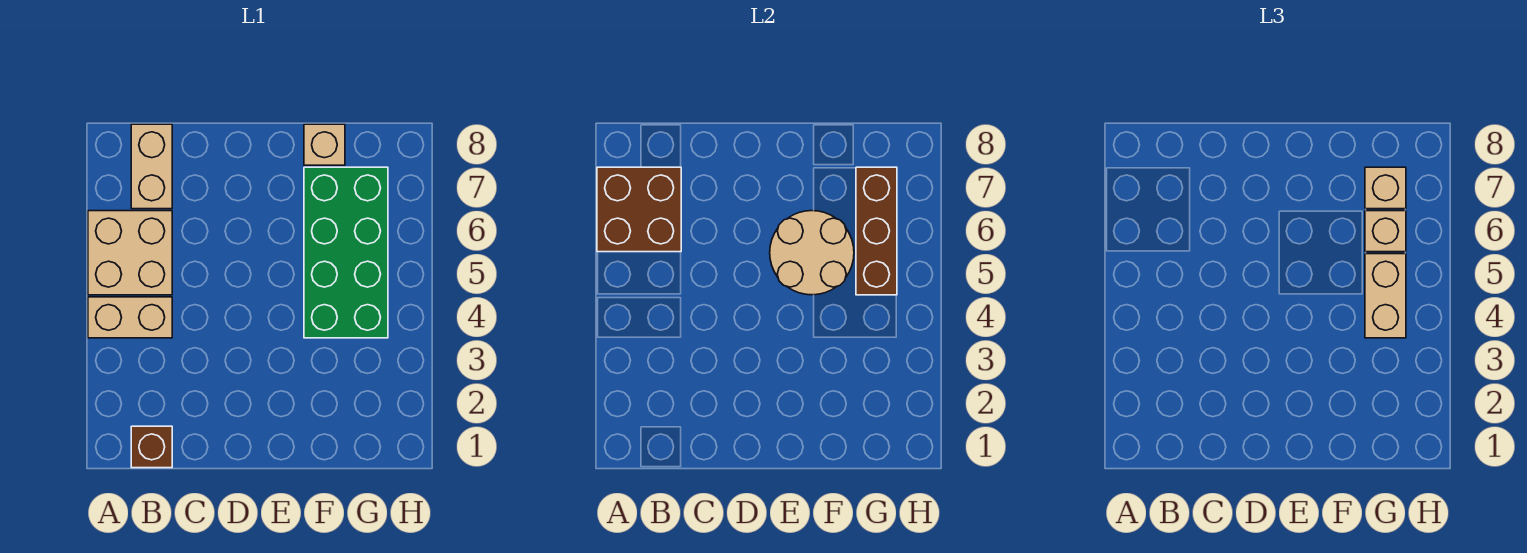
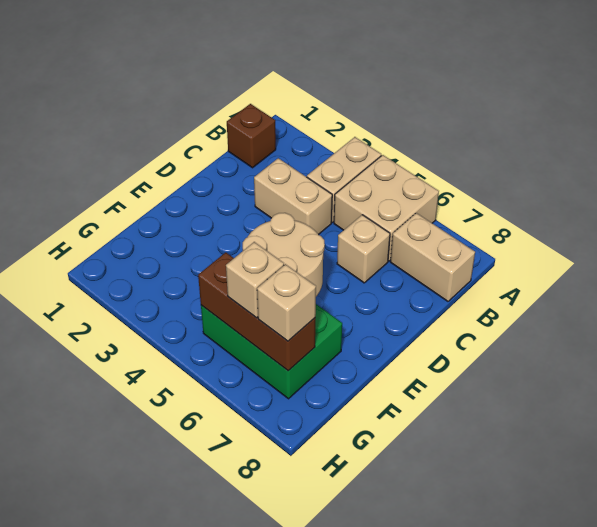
brown brick A6:B7 level 2 -> none
green brick F4:G7 level 1 -> green brick F5:G7 level 1
tan brick F8 level 1 -> tan brick C6 level 1
tan brick G4:G5 level 3 -> tan brick C3:C4 level 1

